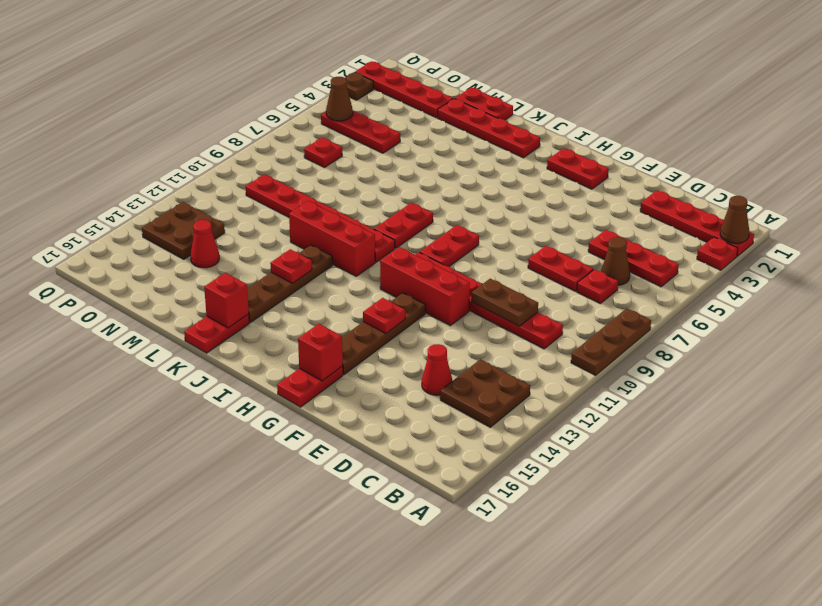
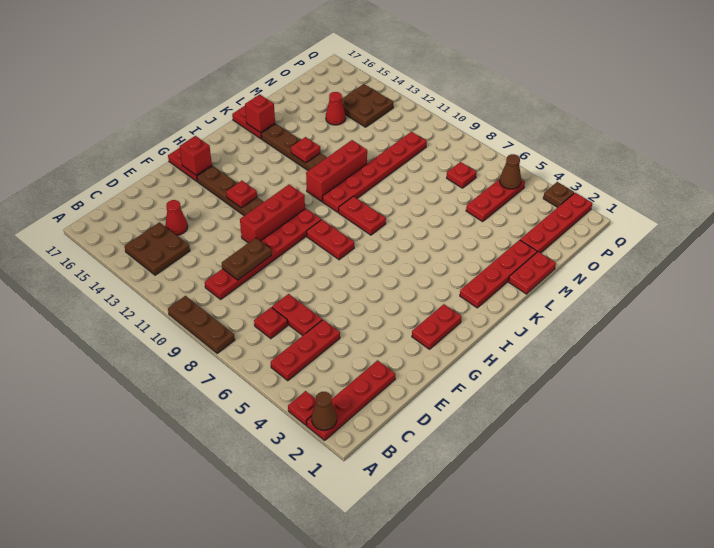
brown cone C6 level 1 -> none
red plate D7:E7 level 1 -> red plate D6:D7 level 1

